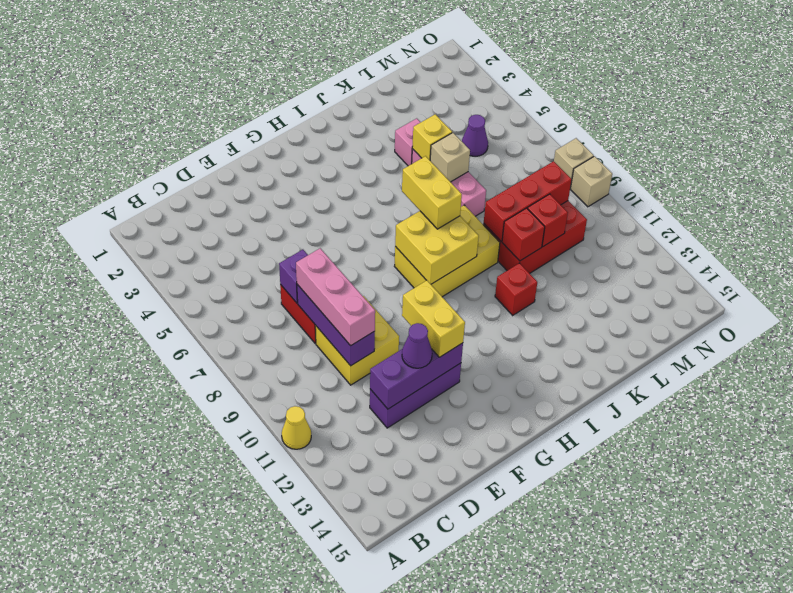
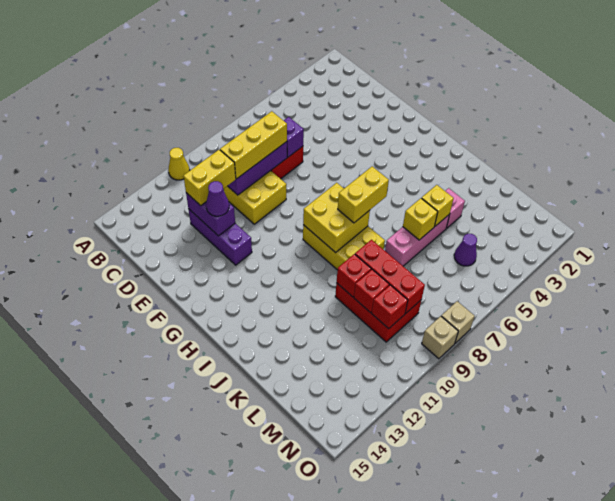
pink brick D8:D10 level 3 -> yellow brick D8:D10 level 3
purple brick D12:F12 level 2 -> purple brick D12:E12 level 2
yellow brick F11:F12 level 3 -> yellow brick D11:D12 level 3
red brick J11 level 1 -> red brick M10 level 2
tan brick K6 level 2 -> yellow brick K6 level 2

